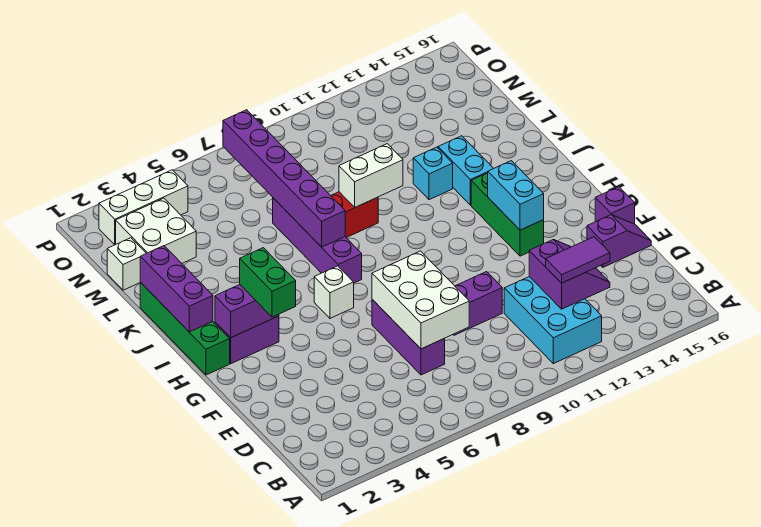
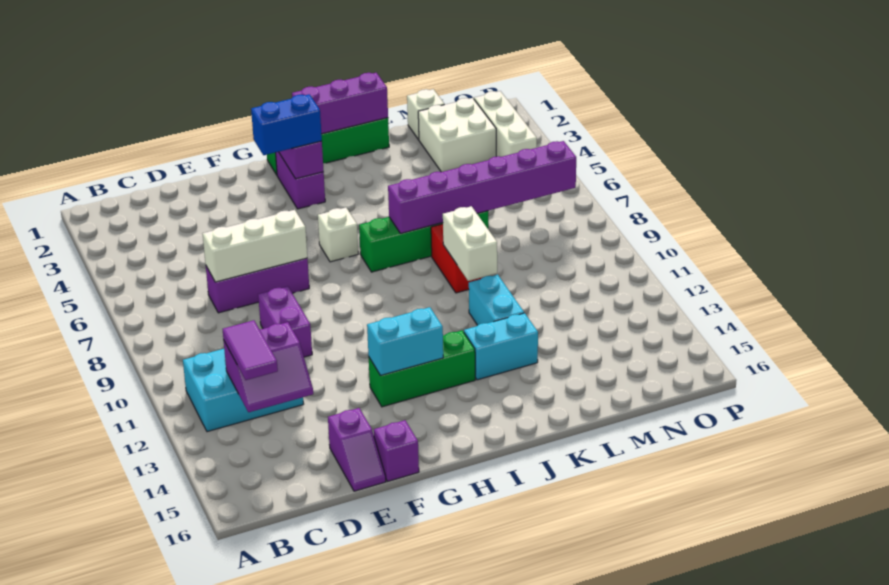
white brick D7:F8 level 2 -> white brick D7:F7 level 2
green brick G3:H3 level 3 -> blue brick G3:H3 level 3
purple brick I7:L7 level 1 -> green brick I7:L7 level 1
cyan brick K12 level 1 -> cyan brick K11:K12 level 1

